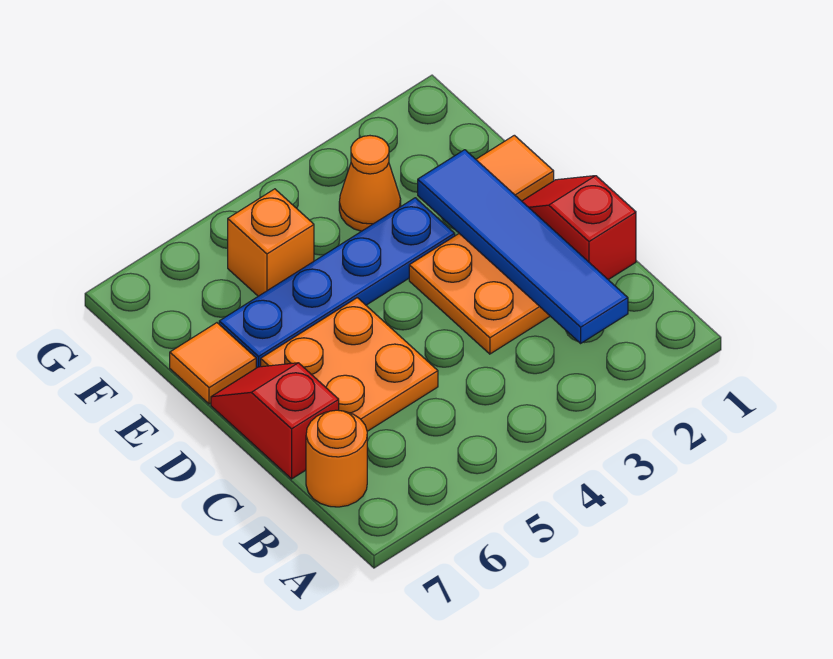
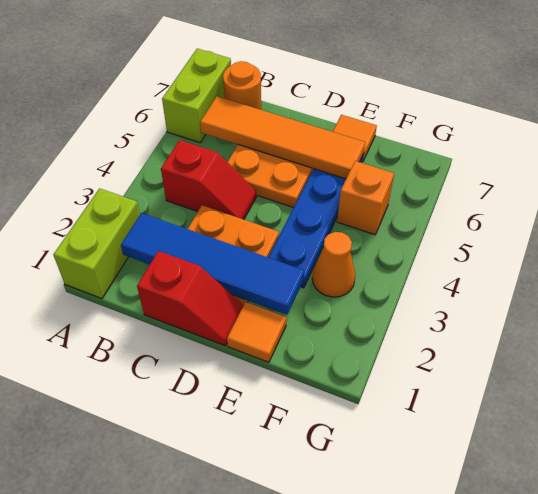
none -> lime brick A1:A2 level 1
none -> lime brick A6:A7 level 1
none -> orange tile B6:E6 level 2
red slope C7:D7 level 1 top C -> red slope B4:C4 level 1 top B

